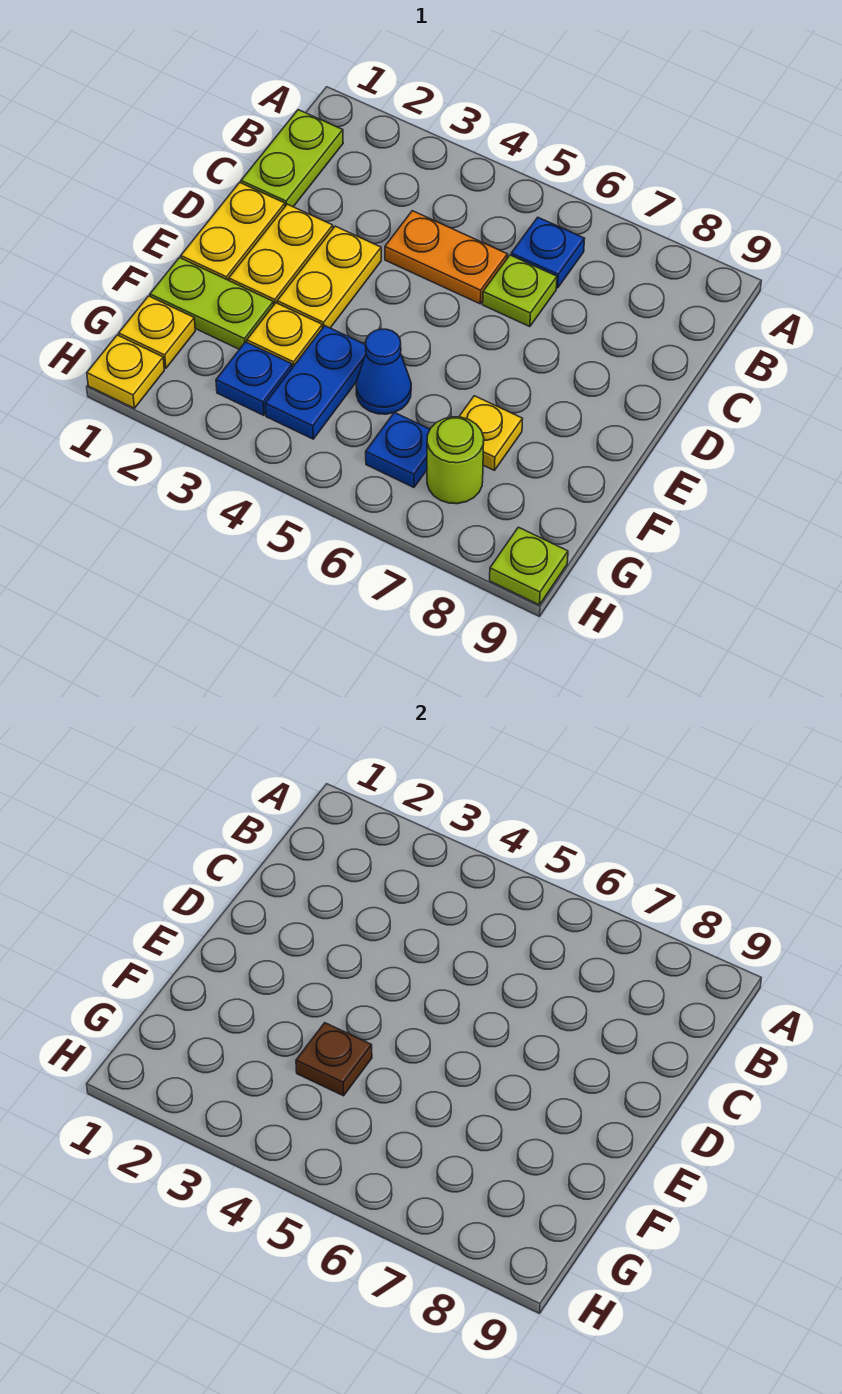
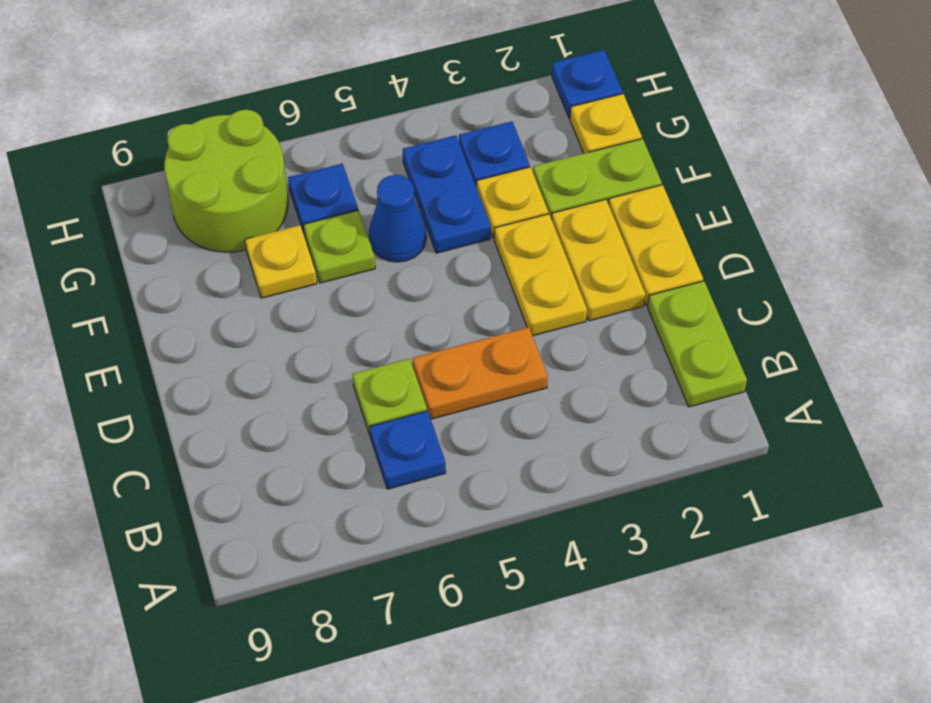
brown plate F4 level 2 -> none
lime round brick G7 level 1 -> lime round brick G7:H8 level 1
yellow plate H1 level 1 -> blue plate H1 level 1
lime plate H9 level 1 -> lime plate F6 level 1

